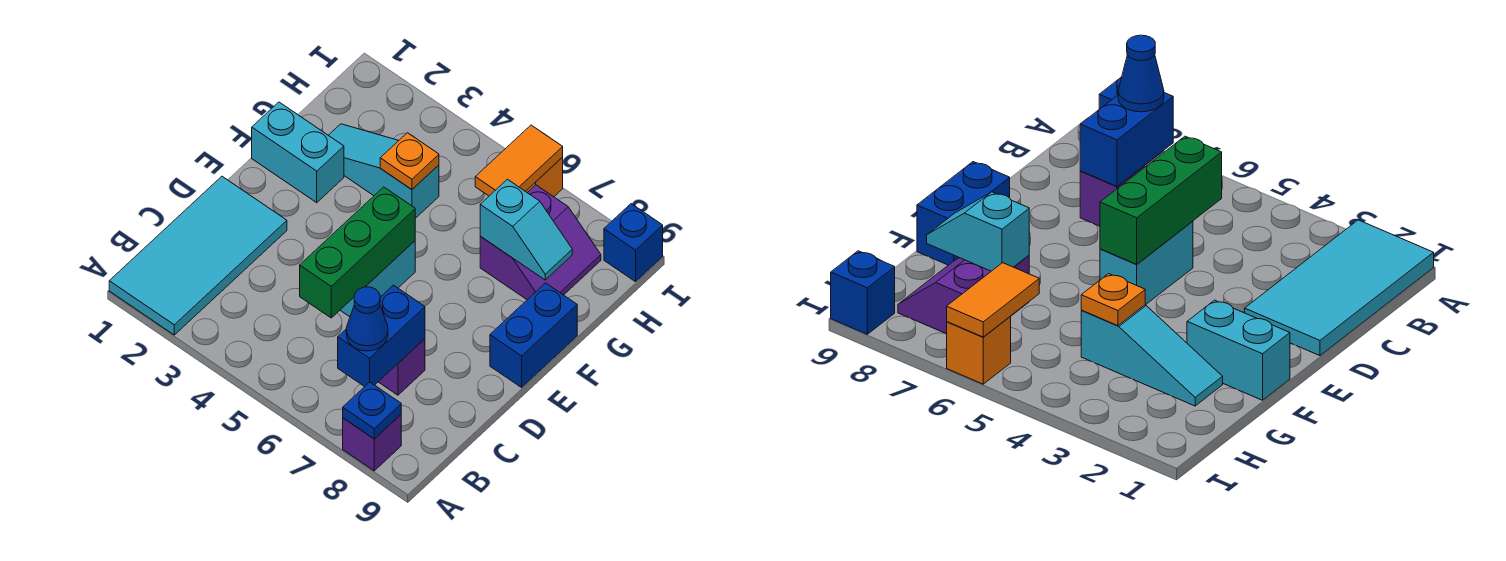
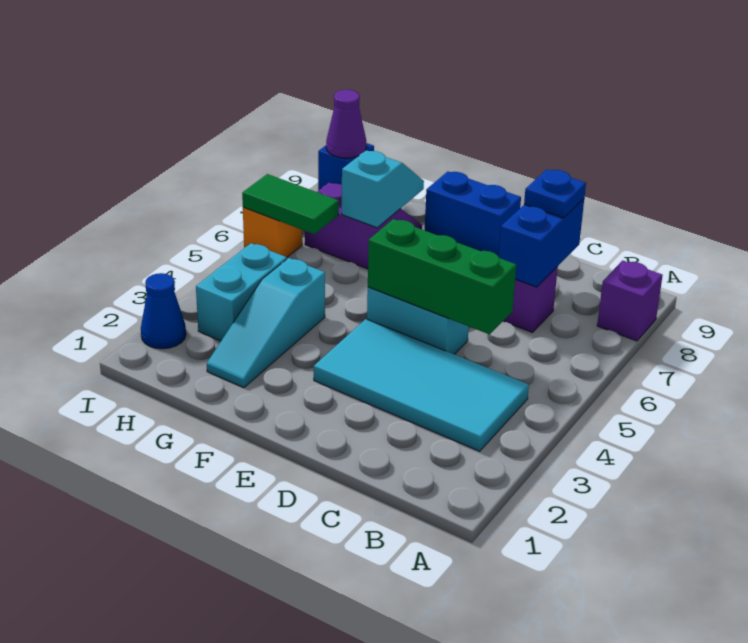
cyan tile A1:D2 level 1 -> cyan tile B3:E4 level 1
blue plate A8 level 2 -> blue plate C8 level 3
blue brick B7:C7 level 2 -> blue brick C7:C8 level 2
blue cone B7 level 3 -> blue cone I2 level 1
cyan brick F1:F2 level 1 -> cyan brick H3:H4 level 1
orange plate G4 level 2 -> none
orange tile H6:I6 level 2 -> green tile H6:I6 level 2
none -> purple cone I9 level 2

